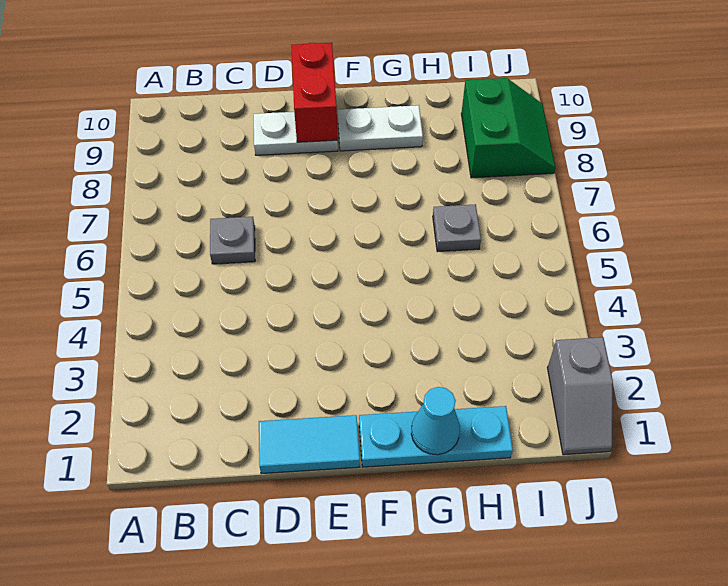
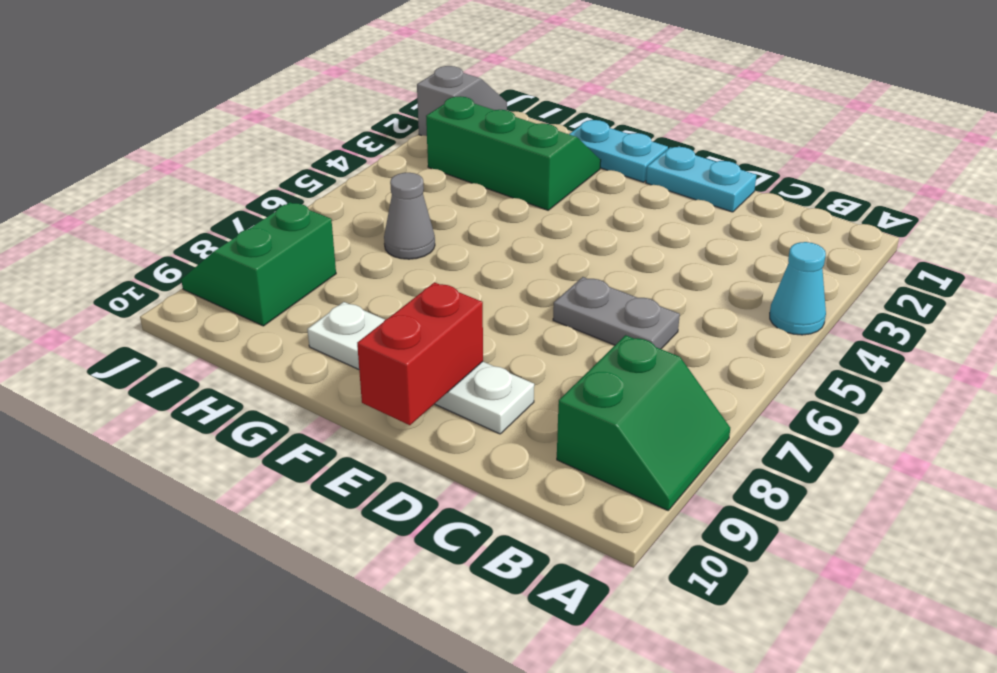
none -> green slope A8:B9 level 1 top B
grey plate C6 level 1 -> grey plate C6:D6 level 1
cyan tile D1:E1 level 1 -> cyan plate D1:E1 level 1
cyan plate F1:H1 level 1 -> cyan plate F1:G1 level 1
cyan cone G1 level 2 -> cyan cone A4 level 1
none -> green slope G2:I3 level 1 top 3
grey plate H6 level 1 -> grey cone H6 level 1

